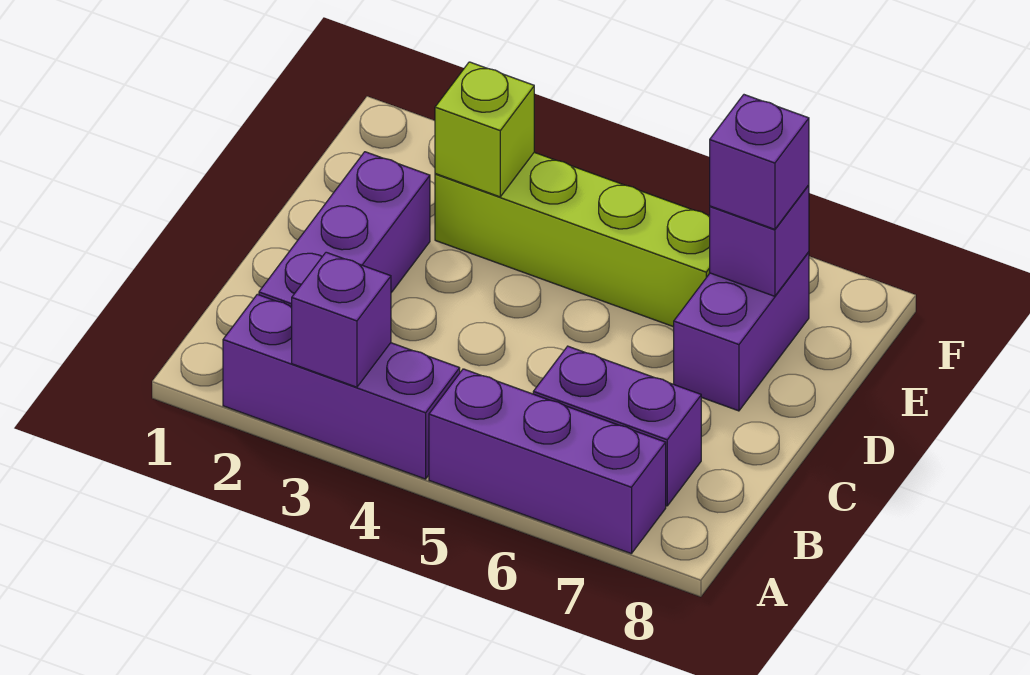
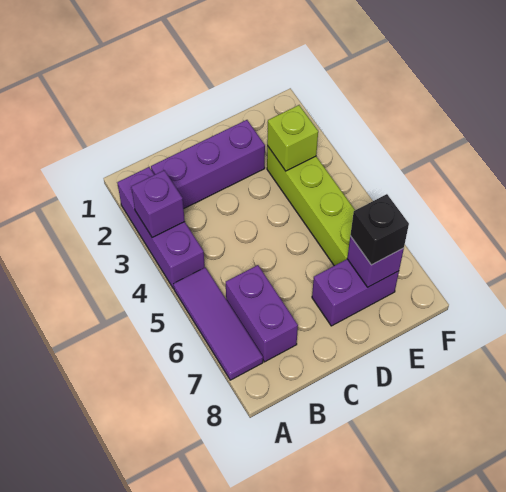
purple brick A5:A7 level 1 -> purple tile A5:A7 level 1
purple brick E7 level 3 -> black brick E7 level 3

